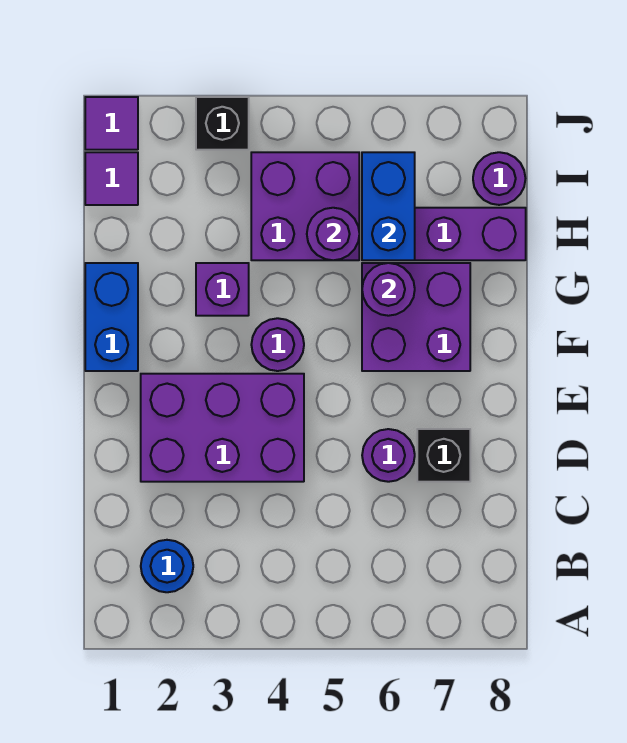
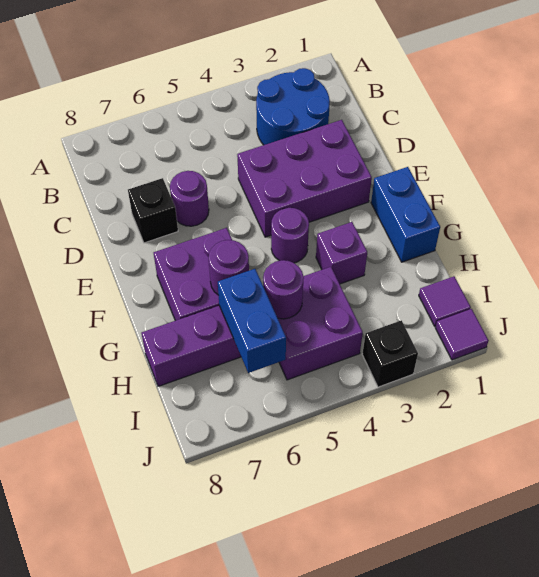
blue round brick B2 level 1 -> blue round brick B2:C3 level 1
purple round brick I8 level 1 -> none

